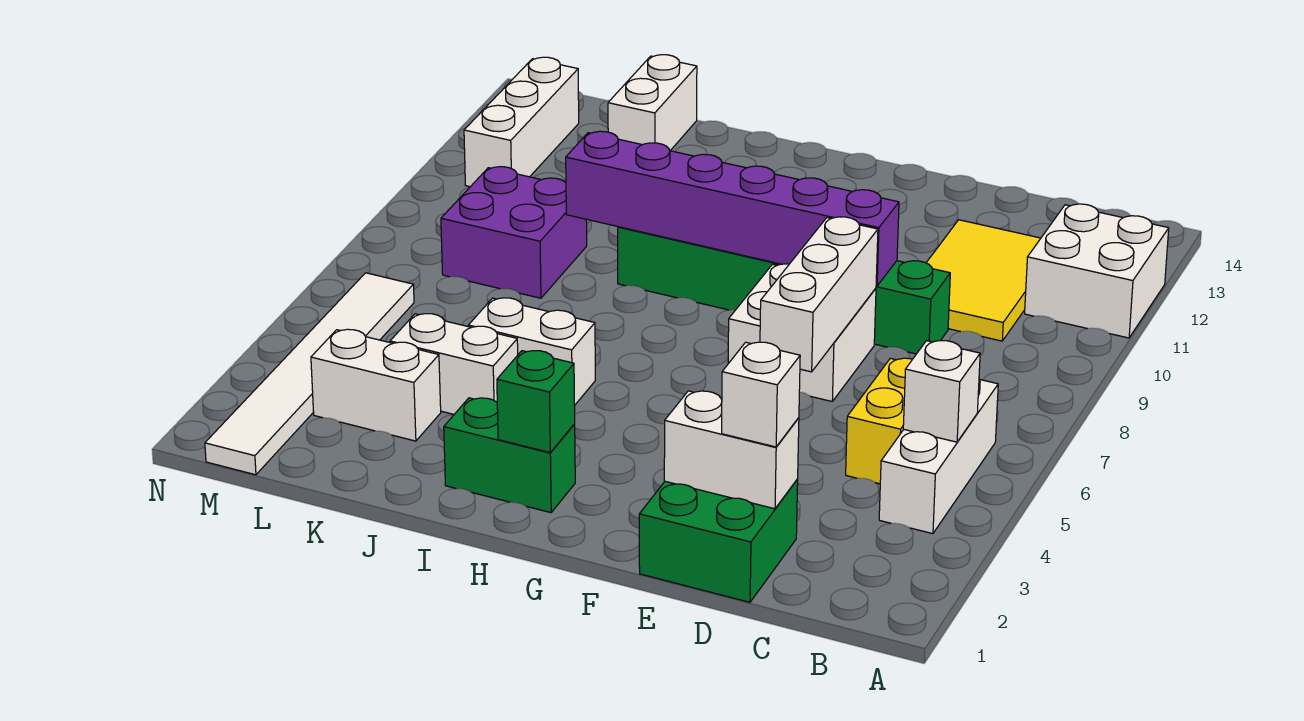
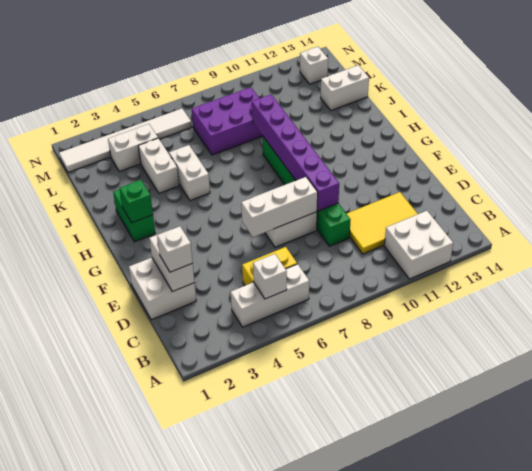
green brick D1:E2 level 1 -> white brick D1:E2 level 1
white brick K3:L3 level 1 -> white brick L3:L4 level 1
purple brick K8:L9 level 1 -> purple brick K7:L9 level 1
white brick M11:M13 level 1 -> white brick M13 level 1

